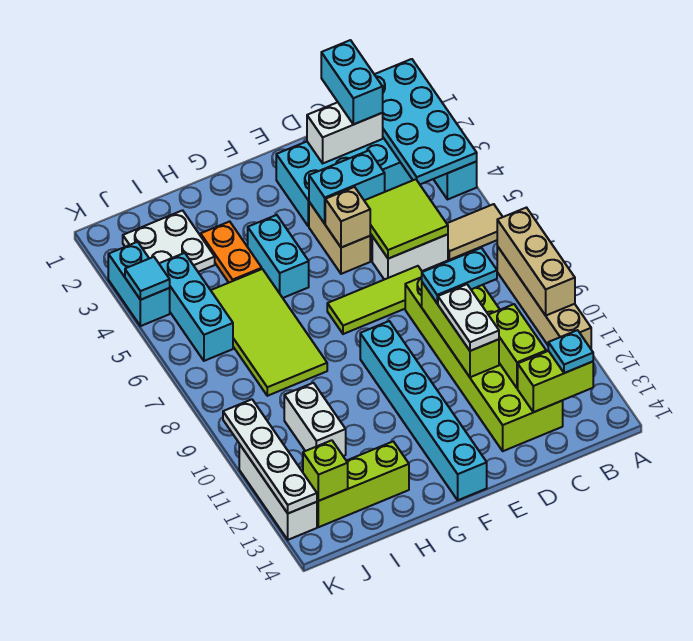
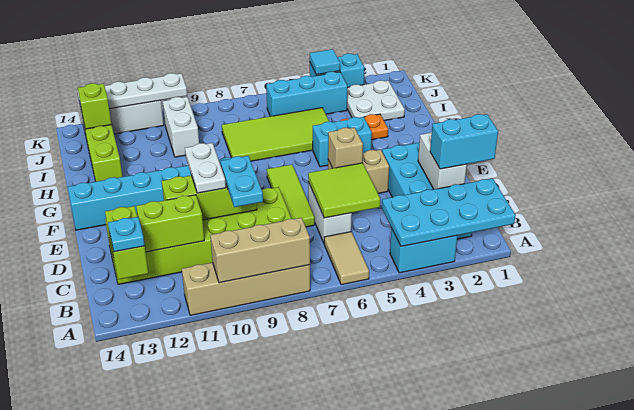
cyan brick D4:E4 level 2 -> none
white plate D10:D11 level 3 -> white plate D10:E10 level 3
white brick I10:I11 level 1 -> white brick I10:J10 level 1

